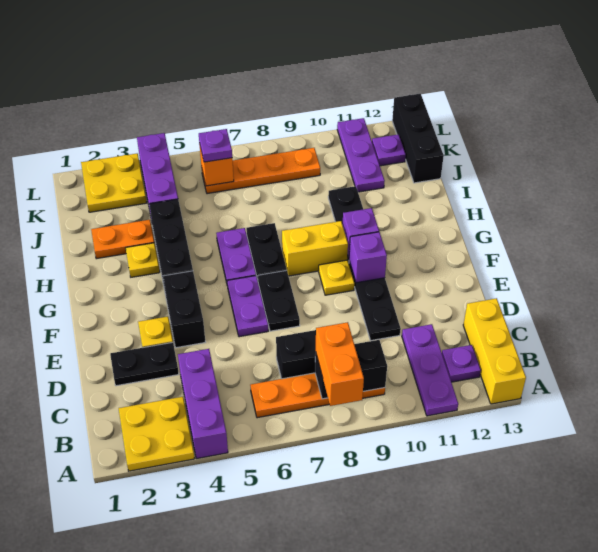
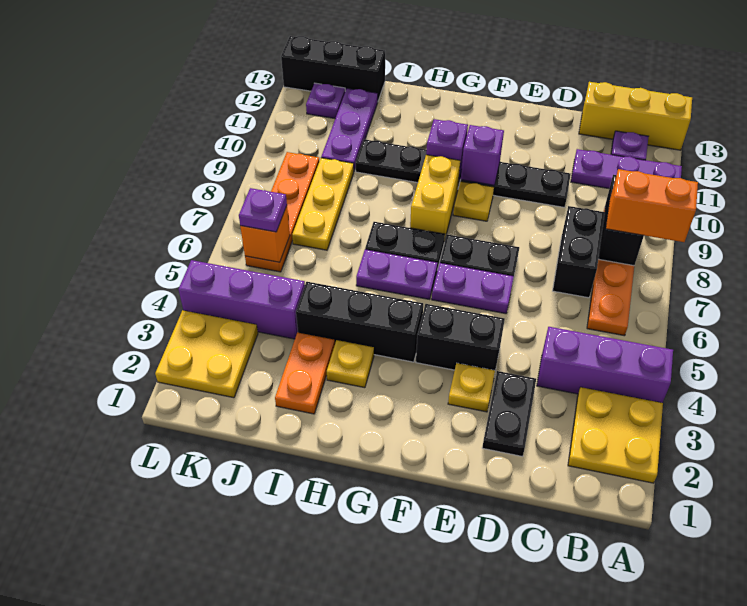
none -> yellow plate J7:J9 level 1
purple plate J11:L11 level 1 -> purple plate J10:J12 level 1

